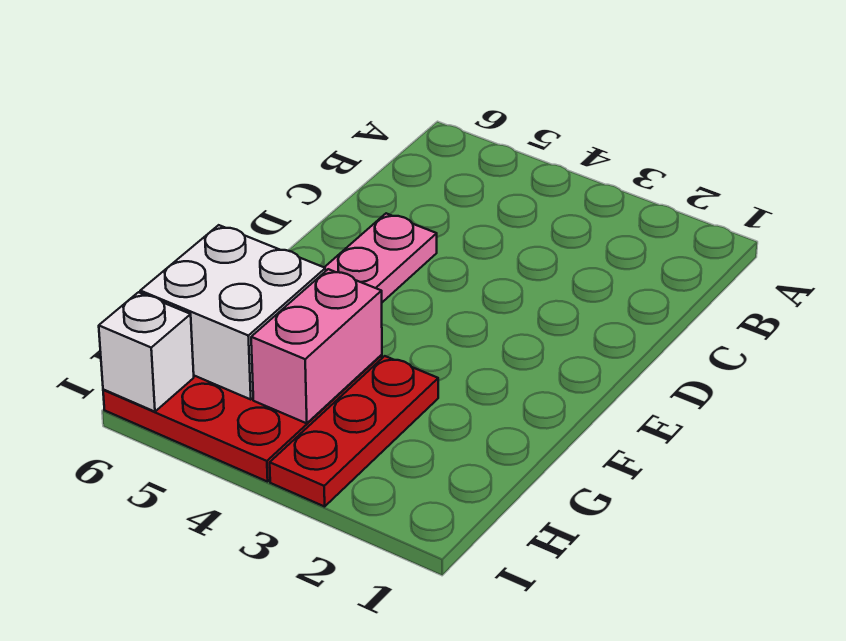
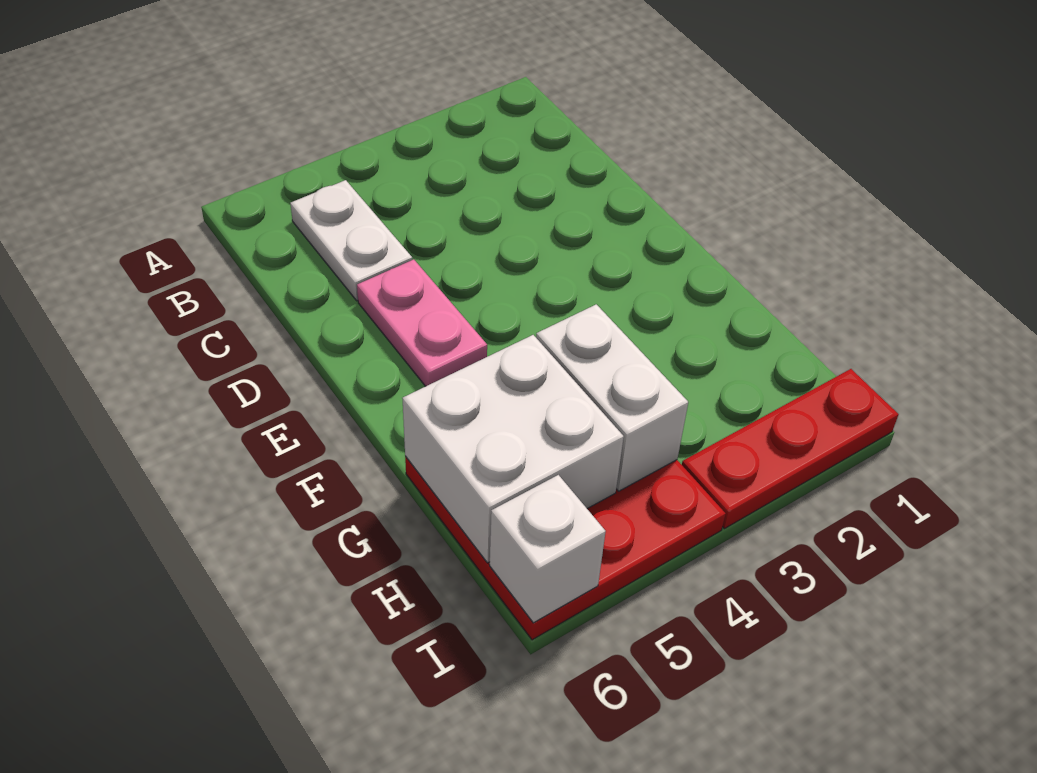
none -> white plate B5:C5 level 1
red plate G3:I3 level 1 -> red plate I1:I3 level 1
pink brick G4:H4 level 2 -> white brick G4:H4 level 2

